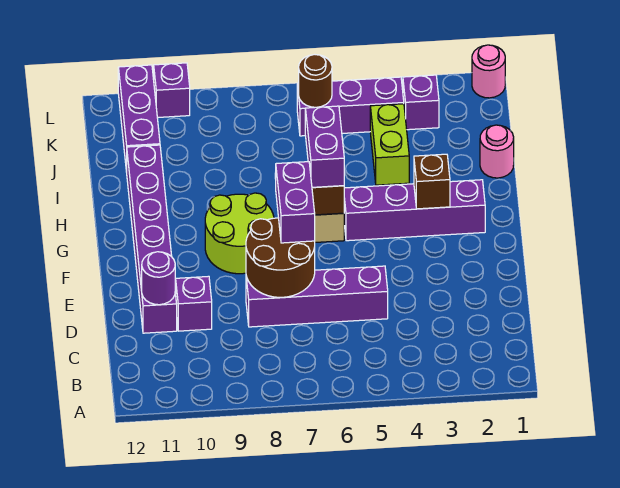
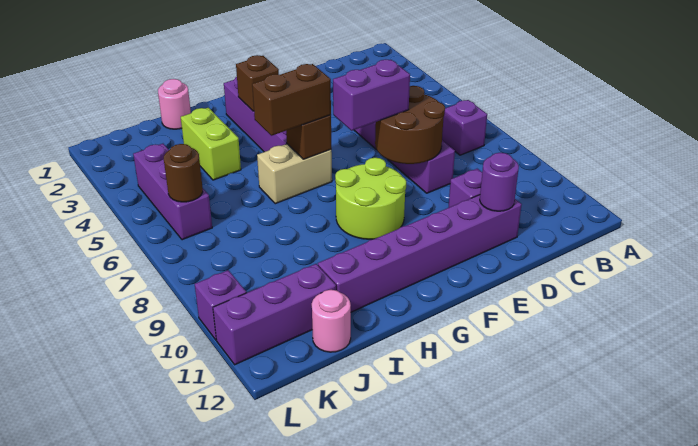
purple brick G6:H6 level 3 -> brown brick G6:H6 level 3
lime brick I4:J4 level 1 -> lime brick I3:I4 level 1
purple brick K3 level 1 -> purple brick B7 level 1
pink round brick L1 level 1 -> pink round brick J12 level 1

